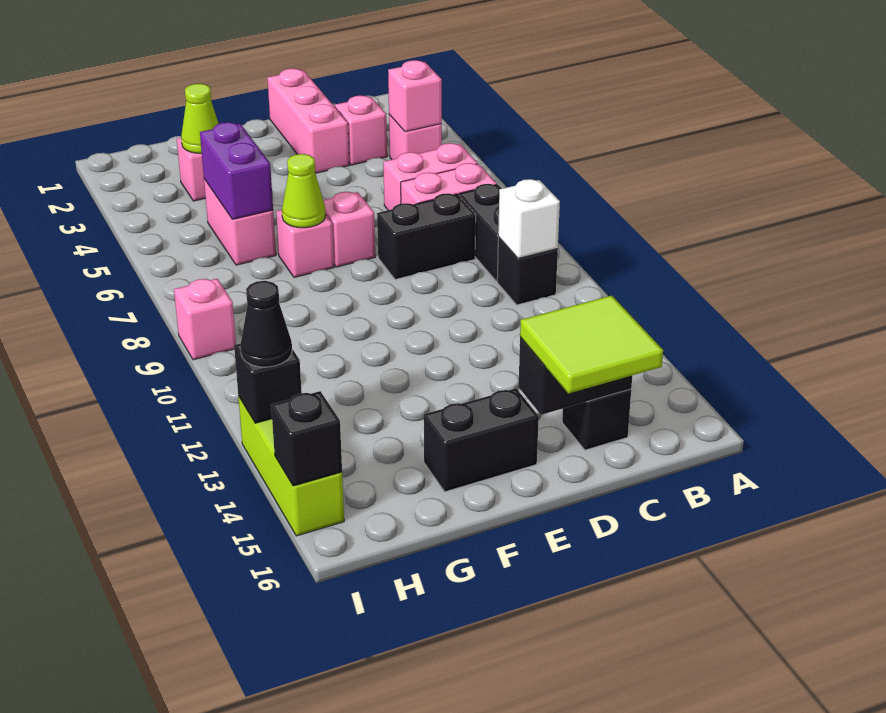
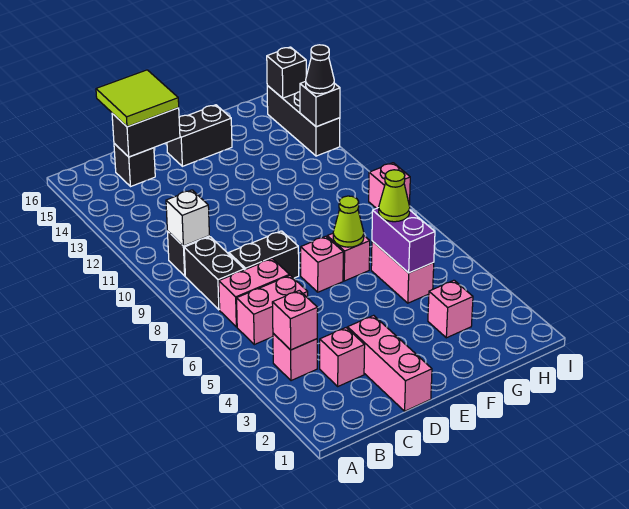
lime cone G3 level 2 -> lime cone G6 level 3
lime brick I13:I15 level 1 -> black brick I13:I15 level 1

